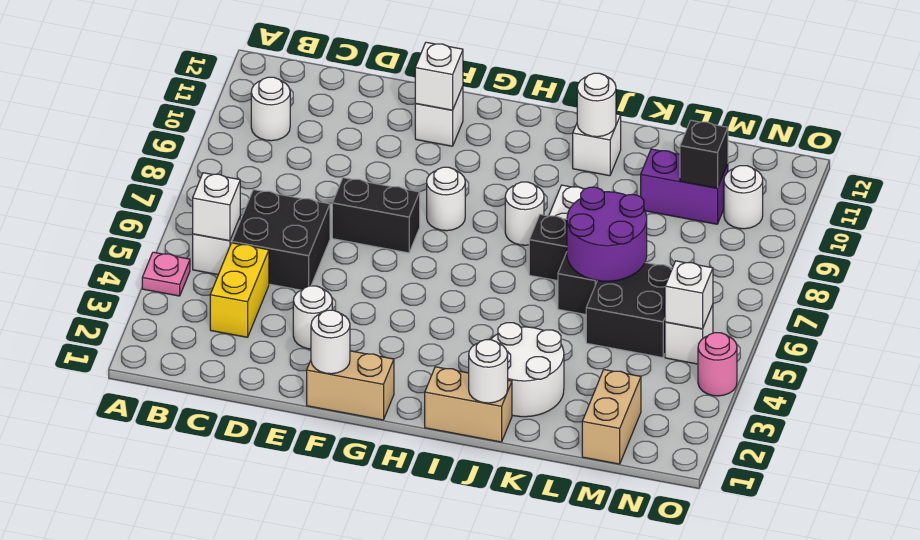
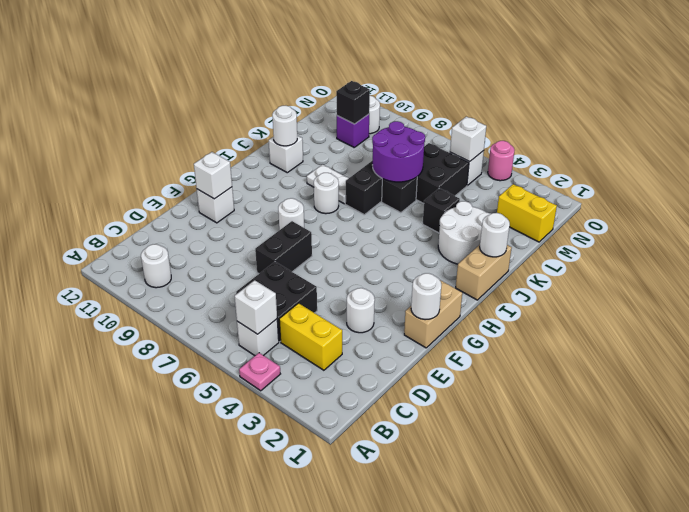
none -> black brick K4 level 1
purple brick L10:M10 level 1 -> purple brick M10 level 1
tan brick M1:M2 level 1 -> yellow brick M1:M2 level 1

